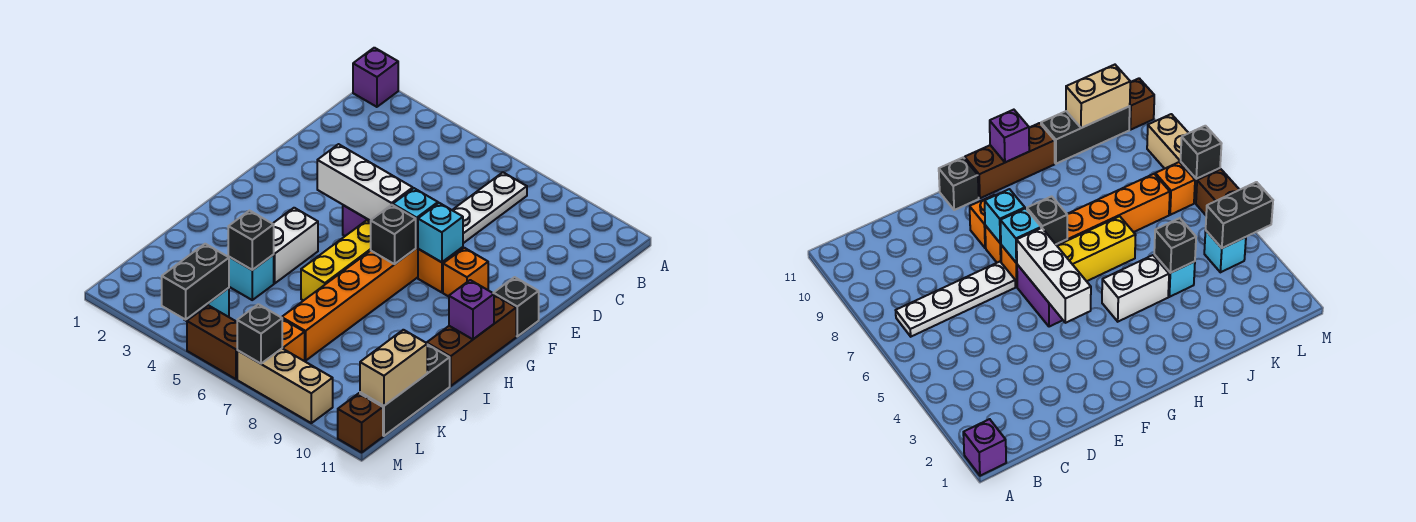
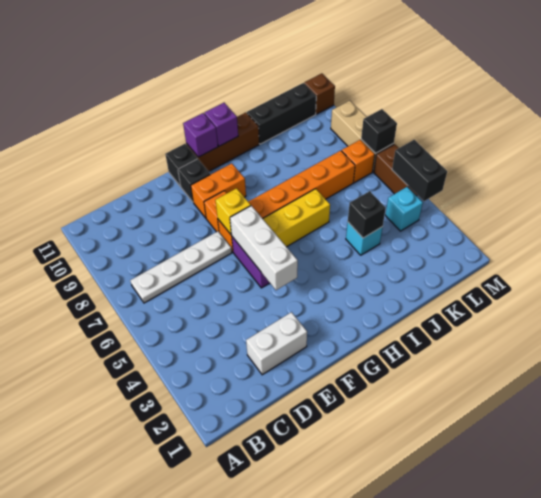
purple brick A1 level 1 -> purple brick G11 level 2
cyan brick F7 level 2 -> yellow brick F7 level 2
cyan brick F8 level 2 -> none
orange brick F9 level 1 -> orange brick F9:G9 level 1
black brick G7 level 2 -> black brick F10 level 1
white brick H4:I4 level 1 -> white brick D2:E2 level 1
tan brick K11:L11 level 2 -> none
black brick L4:M4 level 2 -> black brick M4:M5 level 2

